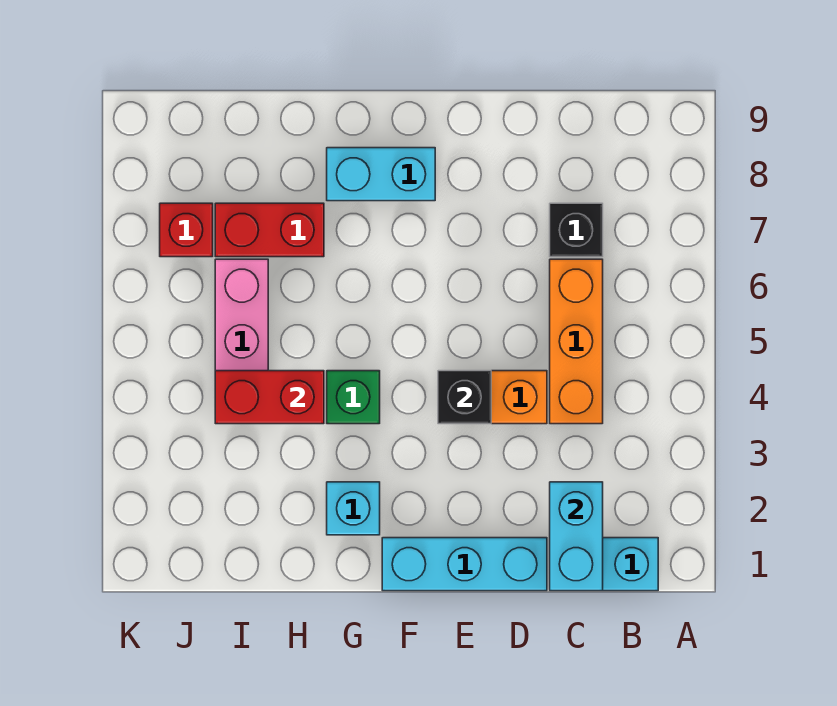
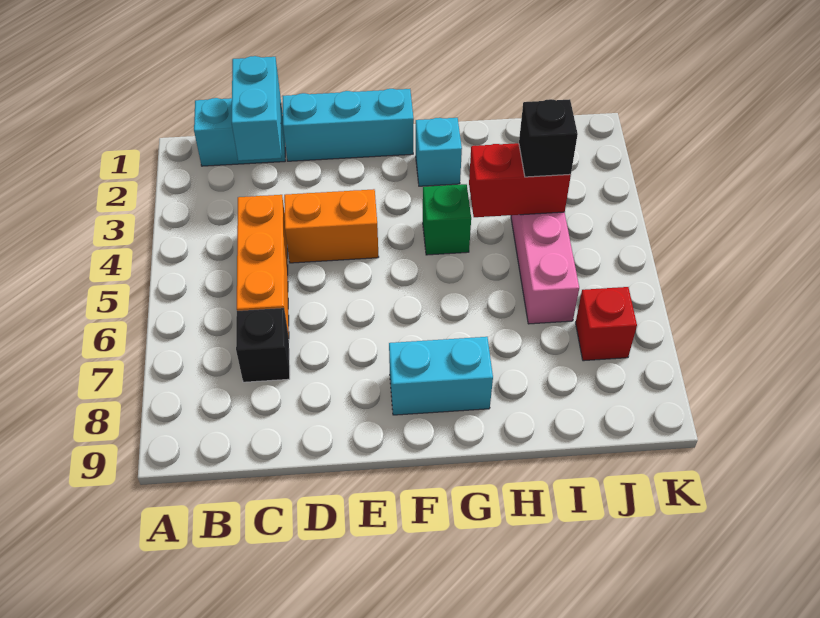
black brick E4 level 2 -> black brick I4 level 3
red brick H7:I7 level 1 -> none

